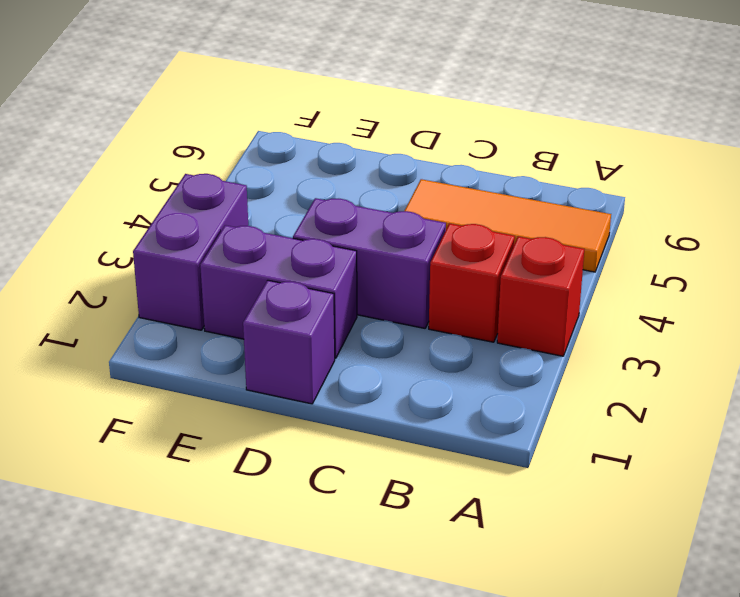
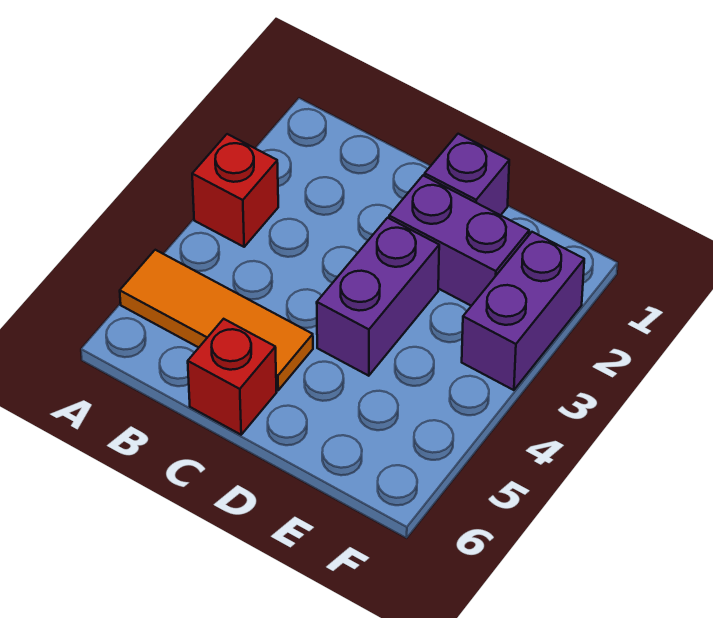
red brick B3 level 1 -> red brick C6 level 1
purple brick C3:D3 level 1 -> purple brick D3:D4 level 1

